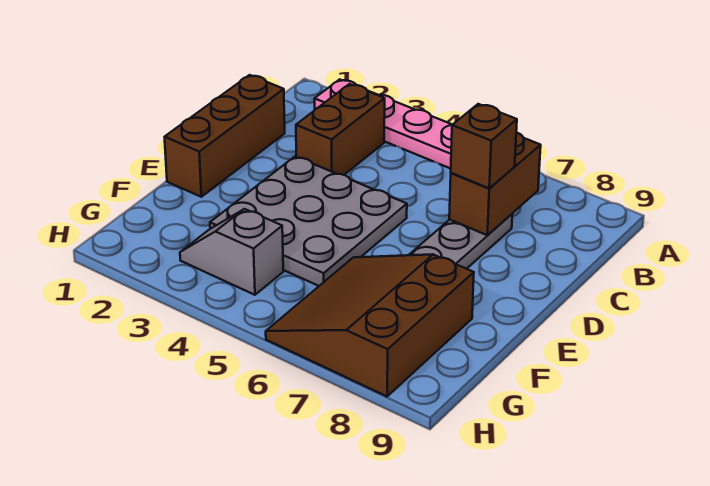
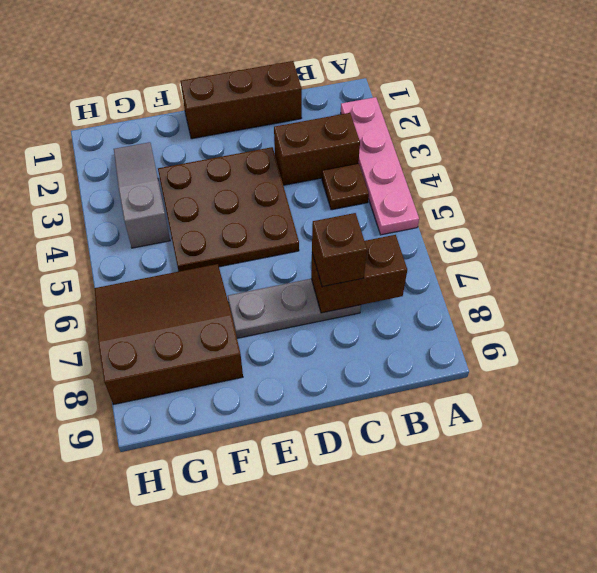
none -> brown plate B4 level 1
grey plate D3:F5 level 1 -> brown plate D3:F5 level 1
grey slope G3:G4 level 1 top 4 -> grey slope G2:G4 level 1 top 4

